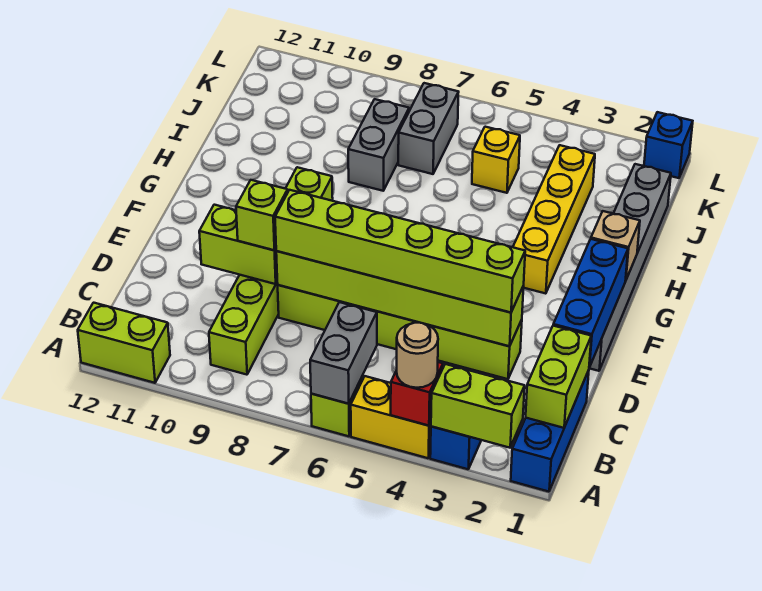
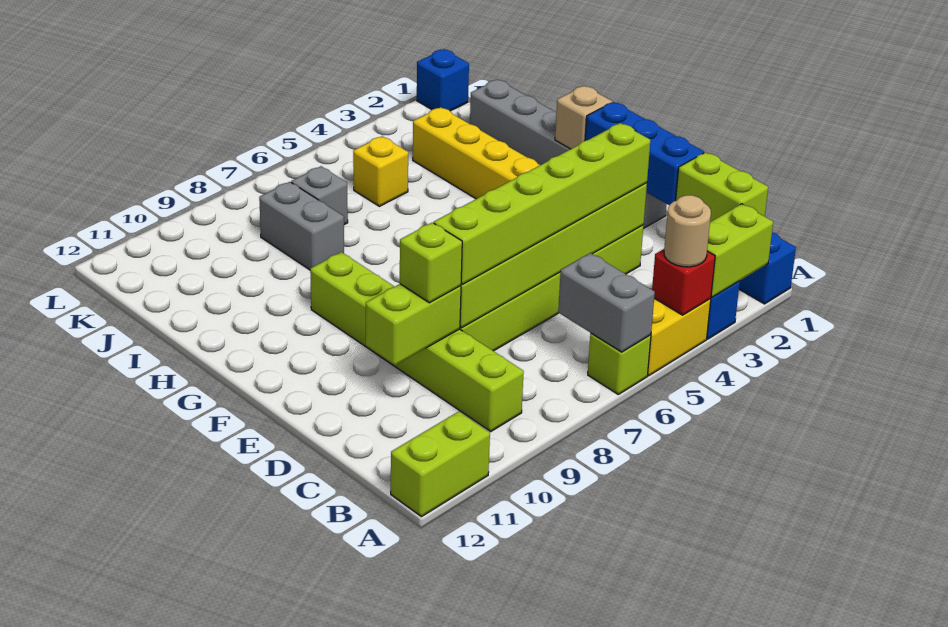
grey brick J7:K7 level 1 -> grey brick J7 level 1

